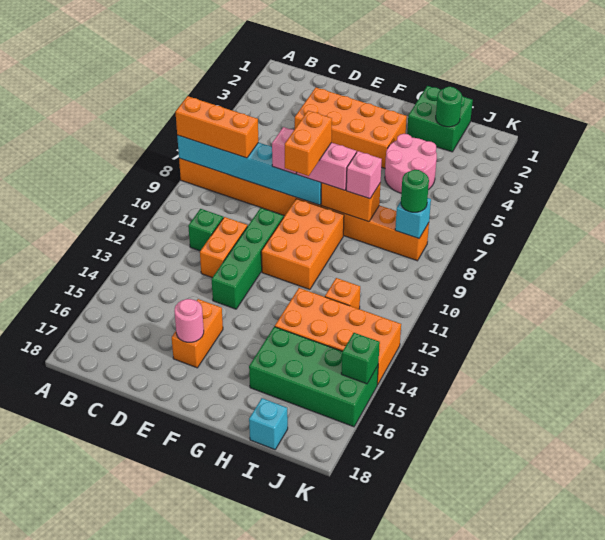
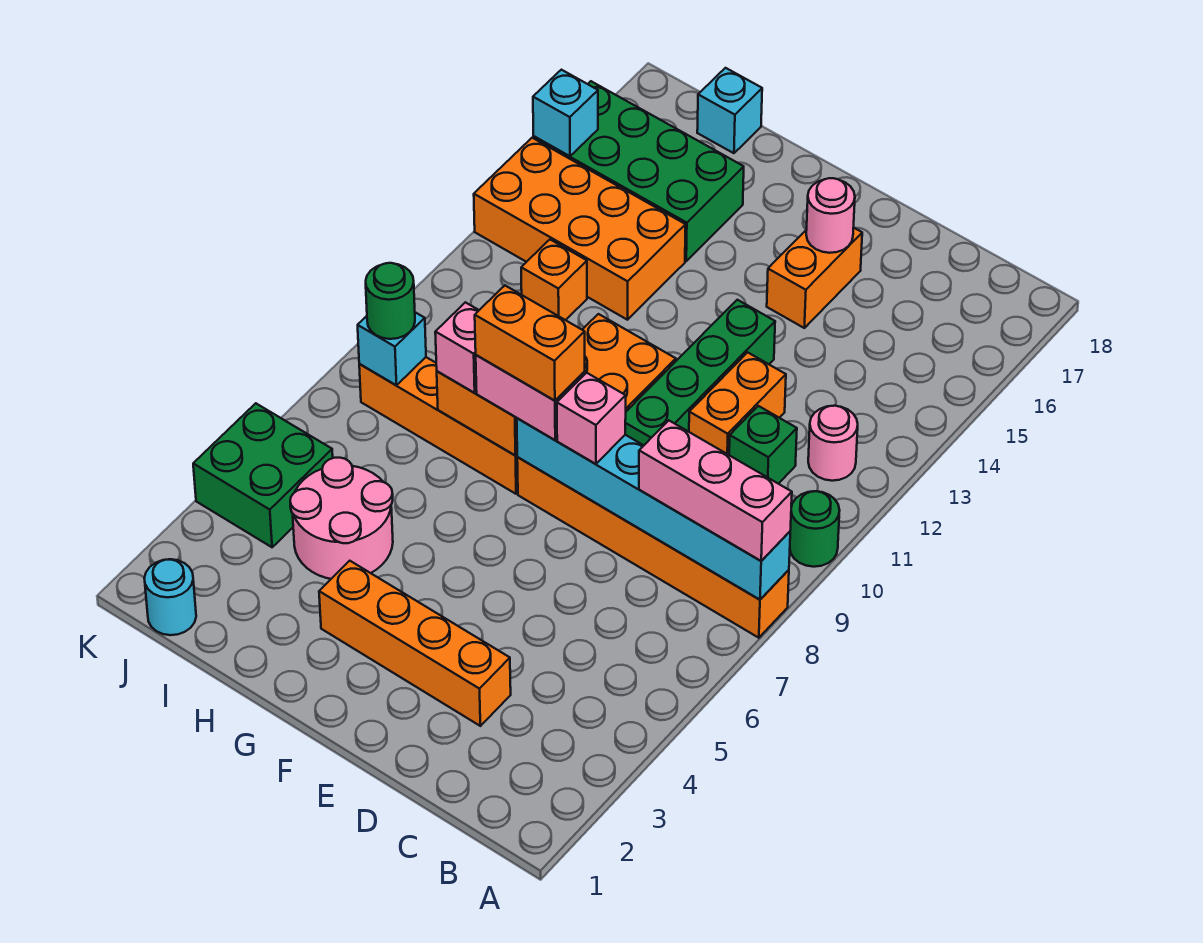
orange brick A8:C8 level 3 -> pink brick A8:C8 level 3
none -> pink round brick B12 level 1
orange brick D3:G4 level 1 -> orange brick D3:G3 level 1
orange brick F8:F9 level 4 -> orange brick F8:G8 level 4
green brick H1:I2 level 1 -> green brick J4:K5 level 1
green round brick I2 level 2 -> green round brick A10 level 1
none -> cyan round brick J1 level 1
green brick K15 level 2 -> cyan brick K15 level 2

